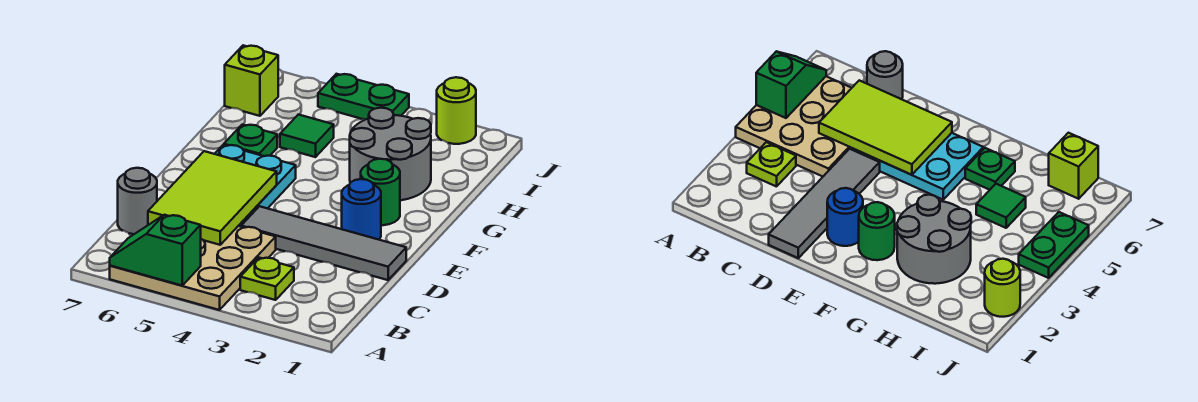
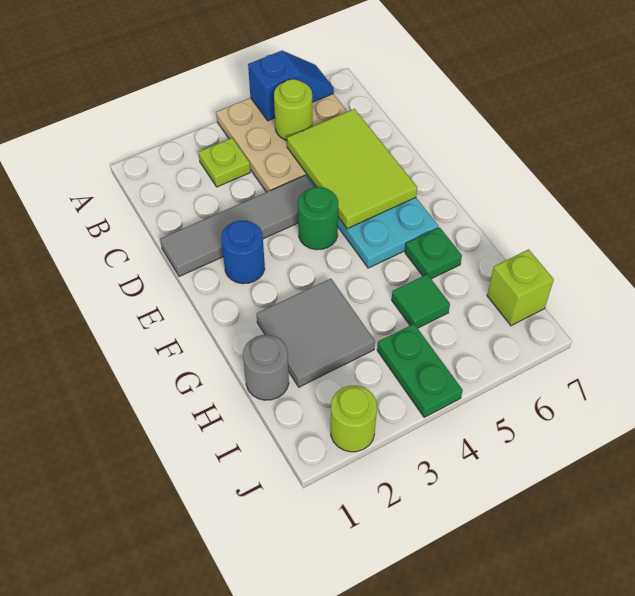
green slope A5:A6 level 2 top 5 -> blue slope A5:A6 level 2 top 5
none -> lime round brick B5 level 2
grey round brick C7 level 1 -> grey round brick H1 level 1
green round brick F2 level 1 -> green round brick E4 level 1
grey round brick G2:H3 level 1 -> grey tile G2:H3 level 1
green plate J4:J5 level 1 -> green plate I4:J4 level 1

